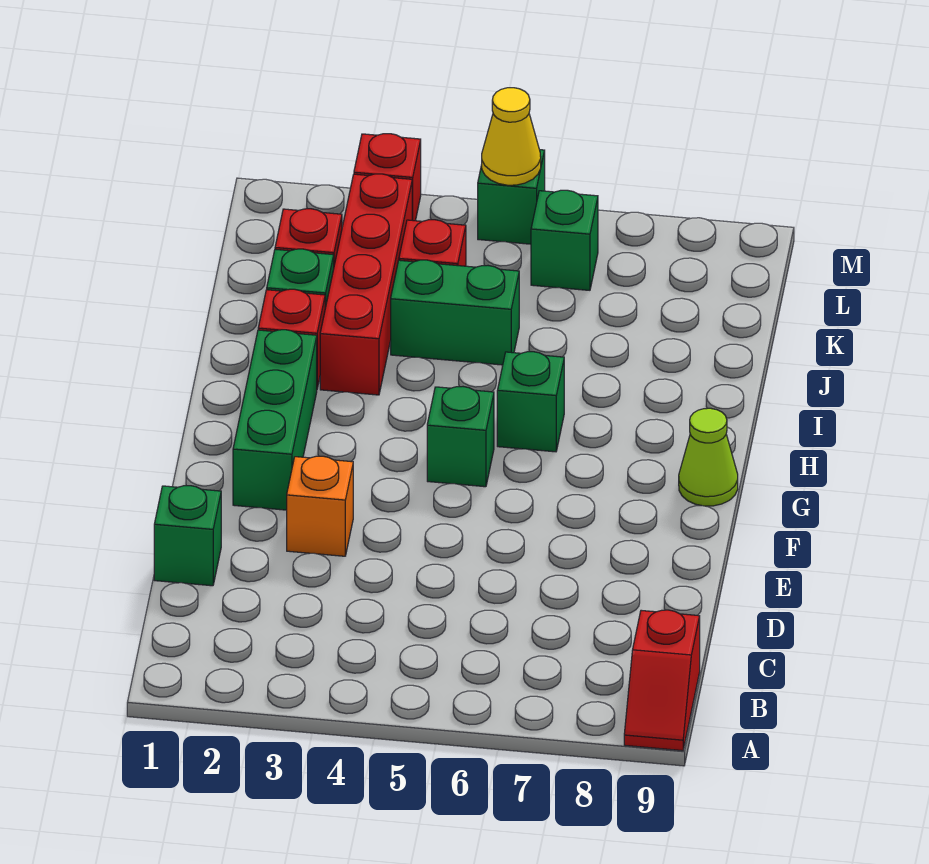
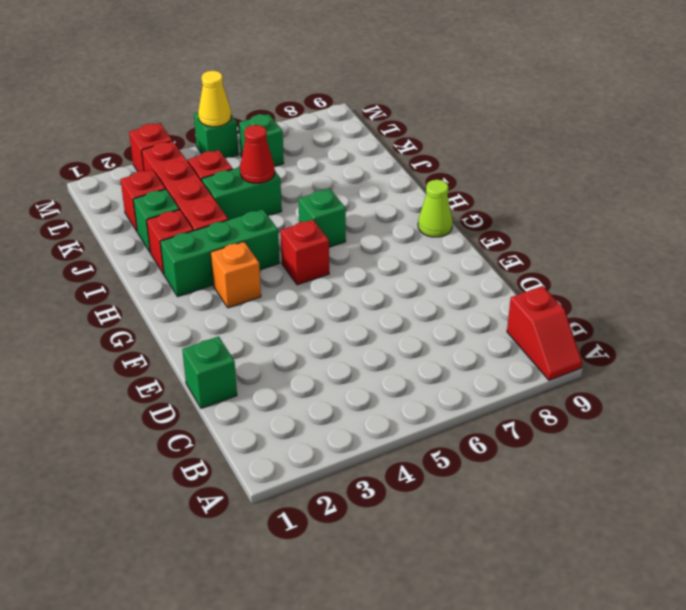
orange brick E3 level 1 -> orange brick G3 level 1
green brick F2:H2 level 1 -> green brick H2:H4 level 1
green brick G5 level 1 -> red brick G5 level 1
none -> red cone J5 level 2

